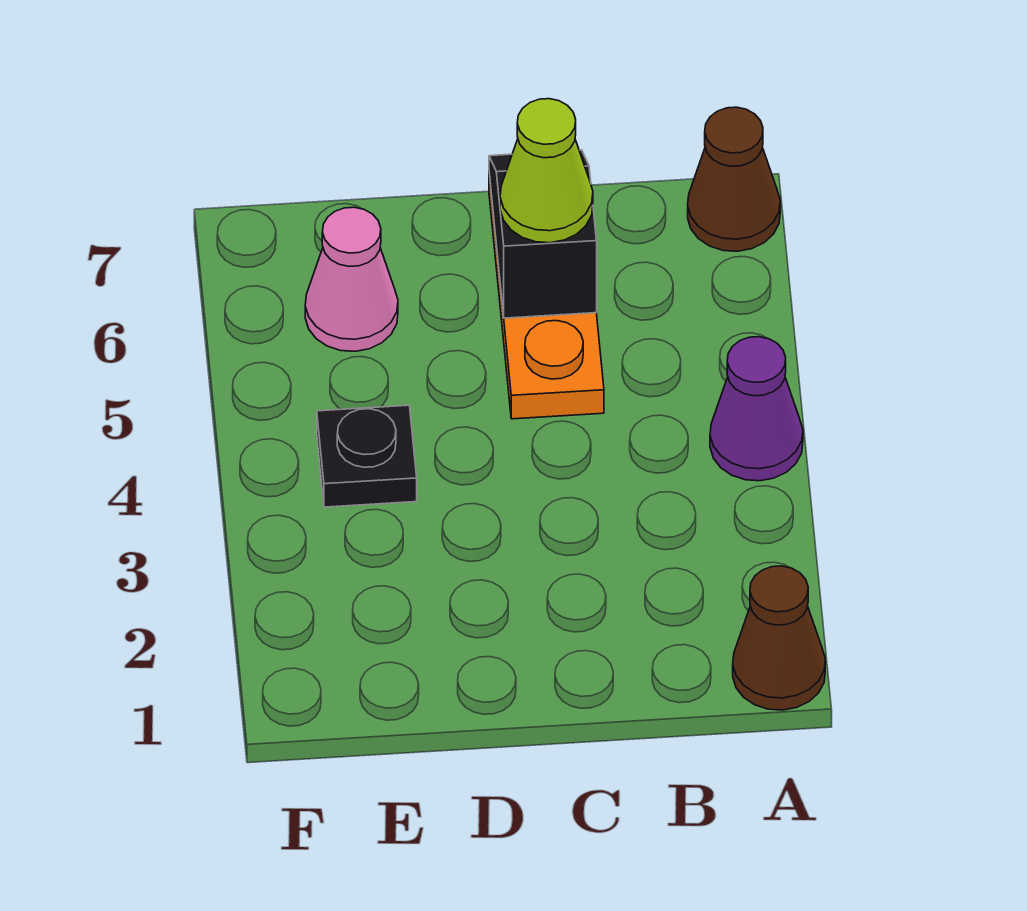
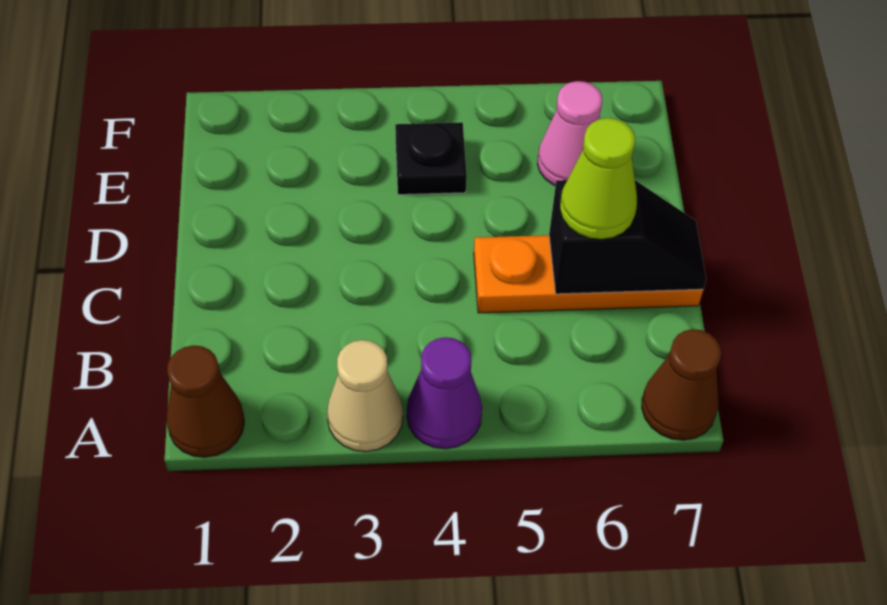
none -> tan cone A3 level 1

